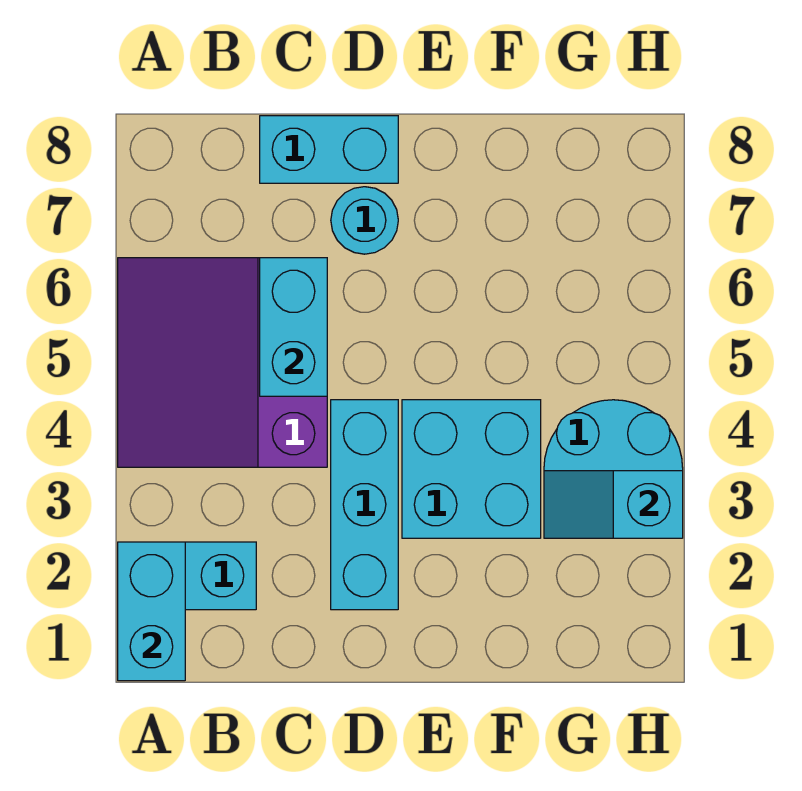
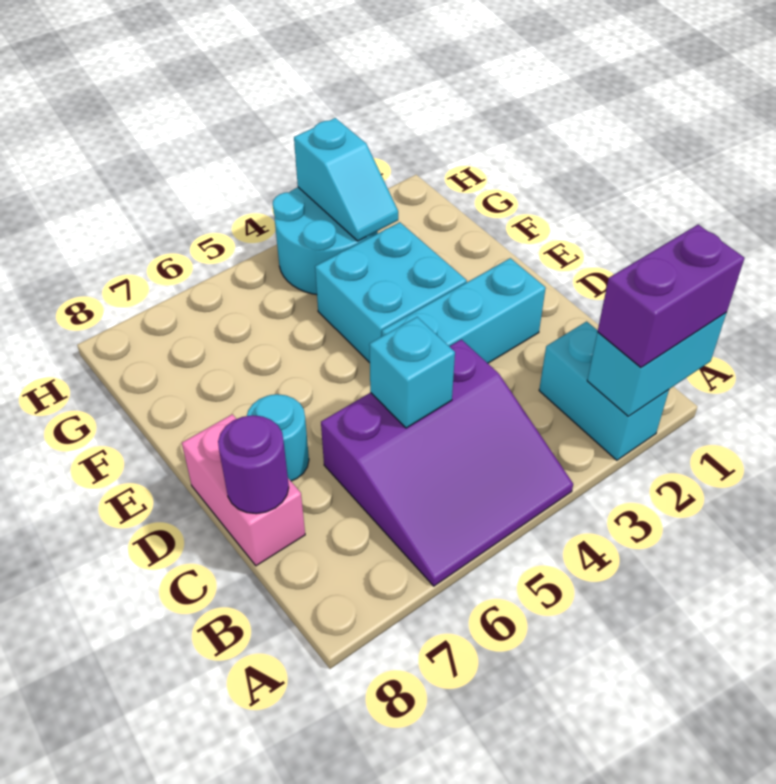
none -> purple brick A1:A2 level 3
cyan brick C5:C6 level 2 -> cyan brick C5 level 2
cyan brick C8:D8 level 1 -> pink brick C8:D8 level 1
none -> purple round brick C8 level 2

